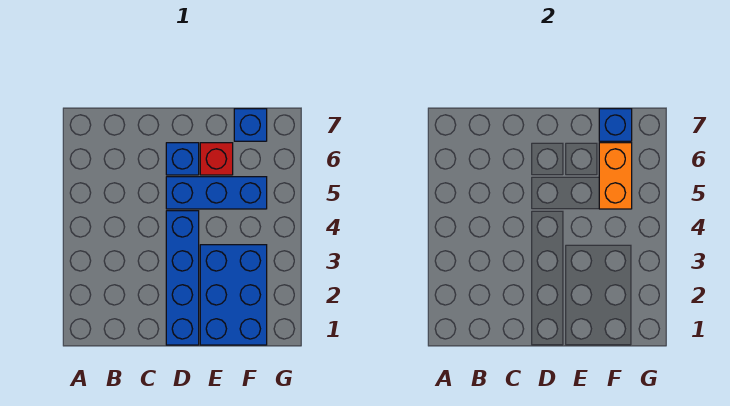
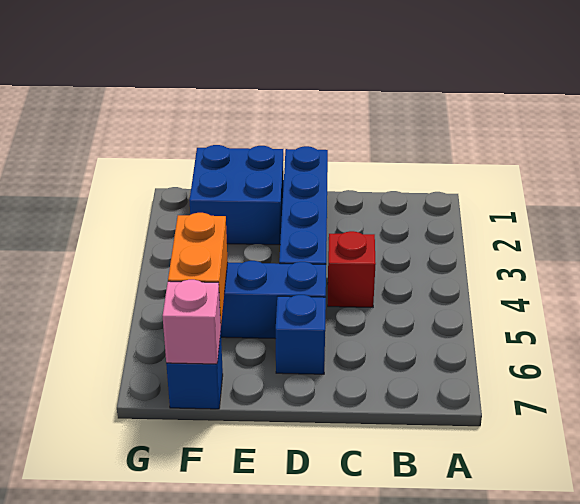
blue brick E1:F3 level 1 -> blue brick E1:F2 level 1
red brick E6 level 1 -> red brick C4 level 1
blue brick F7 level 2 -> pink brick F7 level 2

